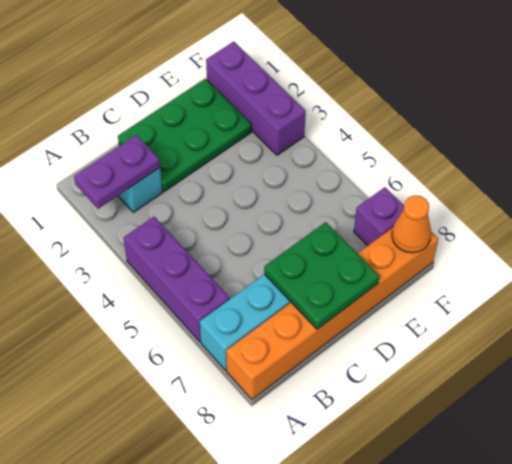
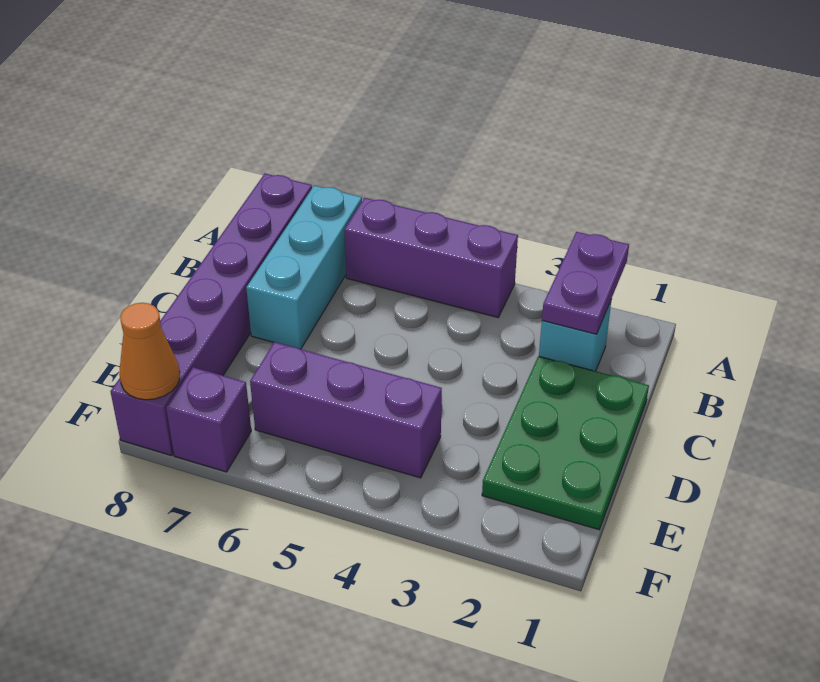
orange brick A8:F8 level 1 -> purple brick A8:F8 level 1
green plate C7:D8 level 2 -> none
purple brick F1:F3 level 1 -> purple brick E4:E6 level 1

